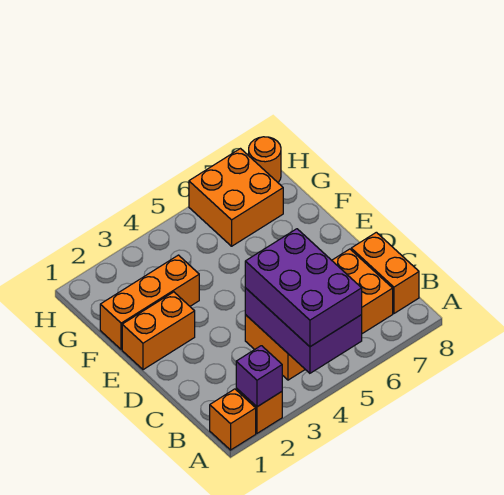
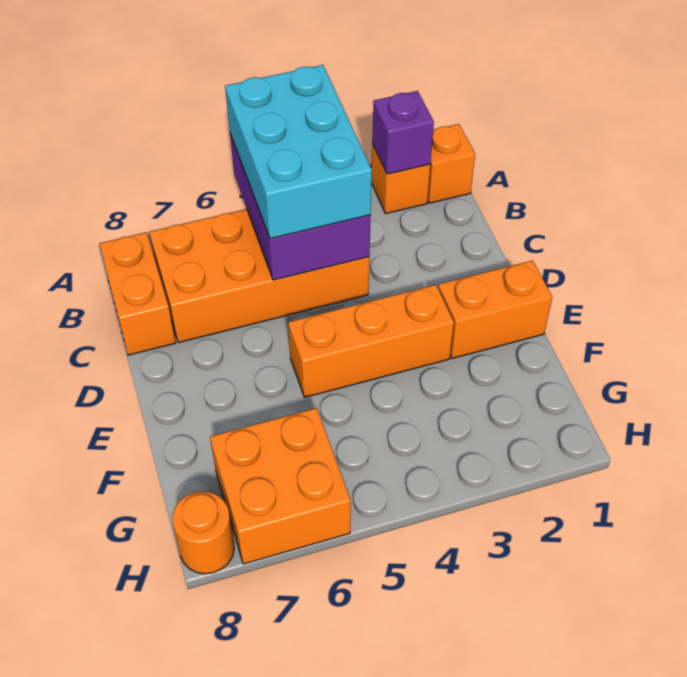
purple brick A4:C5 level 3 -> cyan brick A4:C5 level 3
orange brick F1:F3 level 1 -> orange brick E3:E5 level 1

